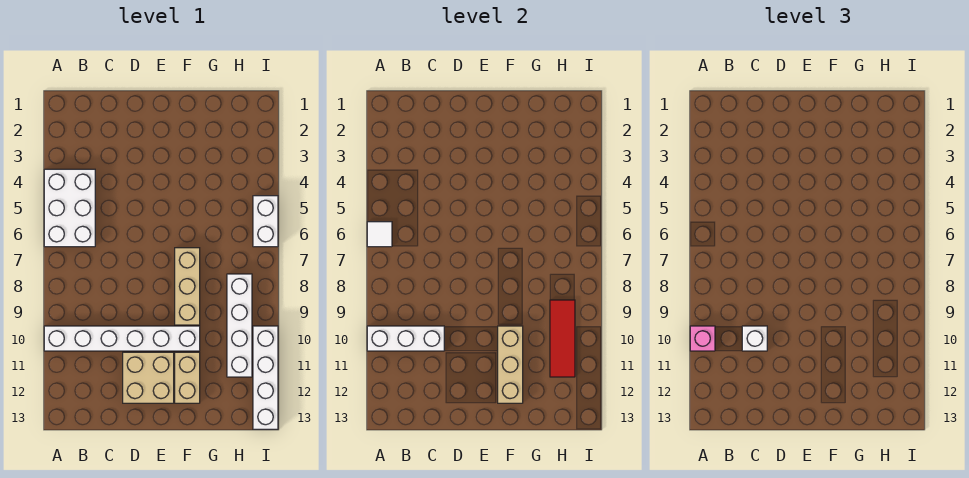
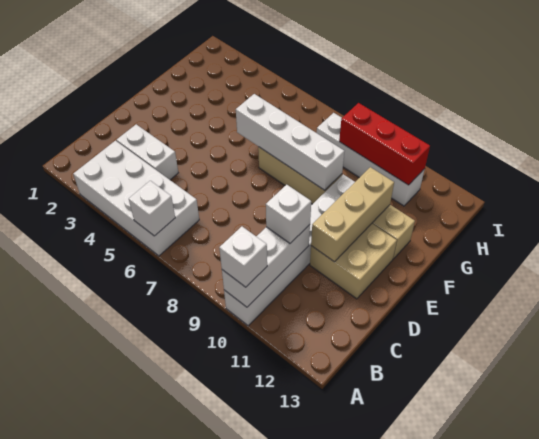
white brick A4:B6 level 1 -> white brick A3:B6 level 1
white tile A6 level 2 -> white brick A6 level 2
pink brick A10 level 3 -> white brick A10 level 3
tan brick F10:F12 level 2 -> tan brick D11:F11 level 2
red tile H9:H11 level 2 -> red brick H9:H11 level 2
white brick I5:I6 level 1 -> white brick C3:C4 level 1
white brick I10:I13 level 1 -> white brick F6:F9 level 2

